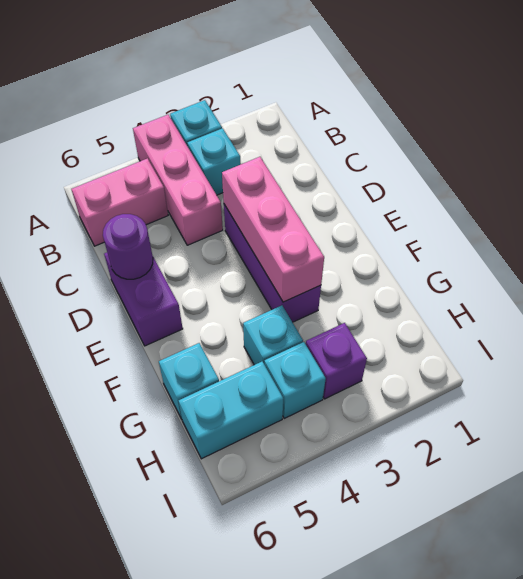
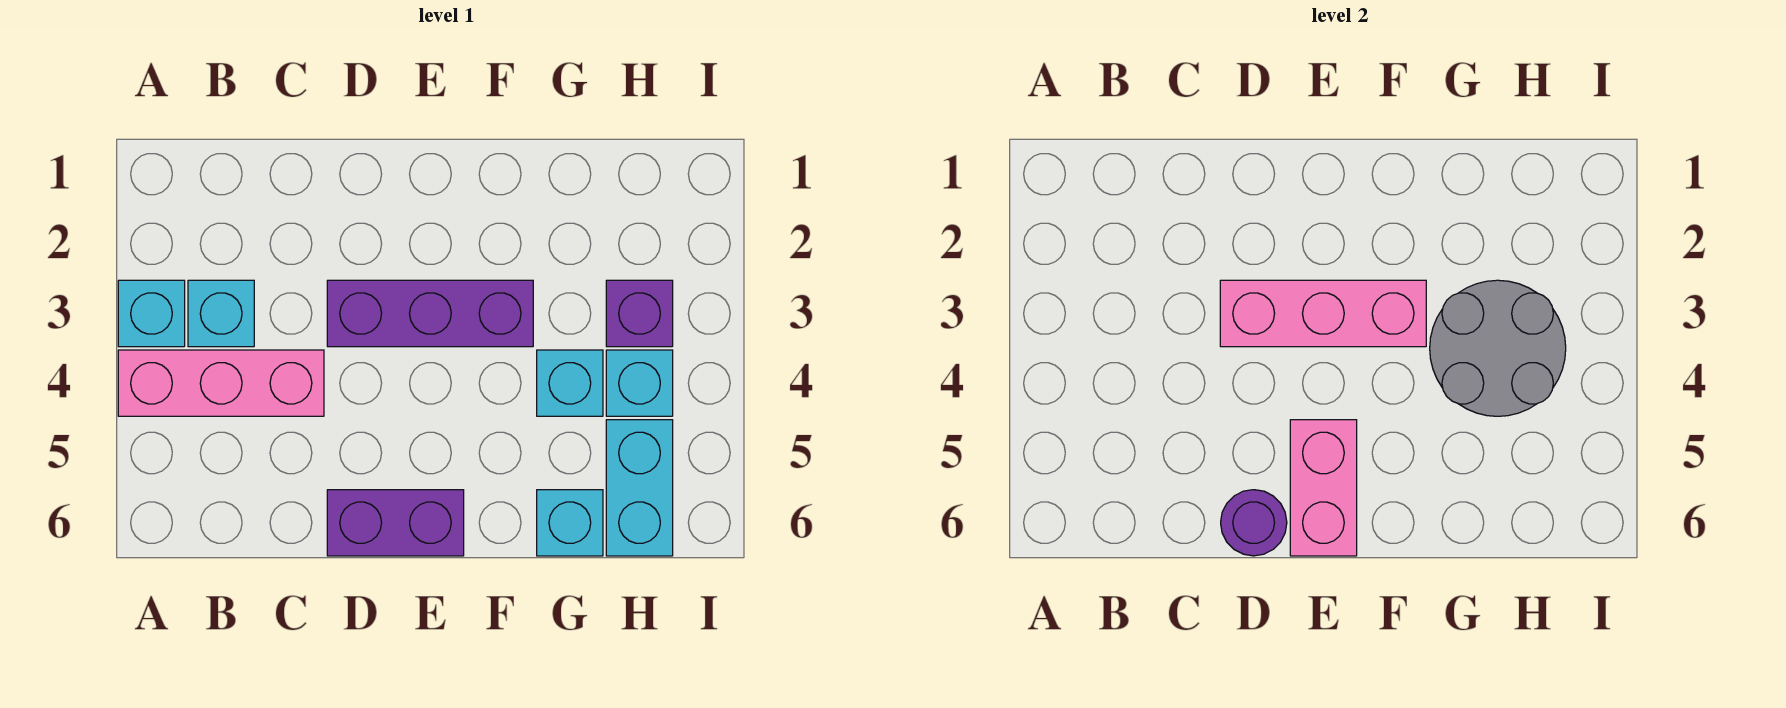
pink brick B5:B6 level 1 -> pink brick E5:E6 level 2
none -> grey round brick G3:H4 level 2

